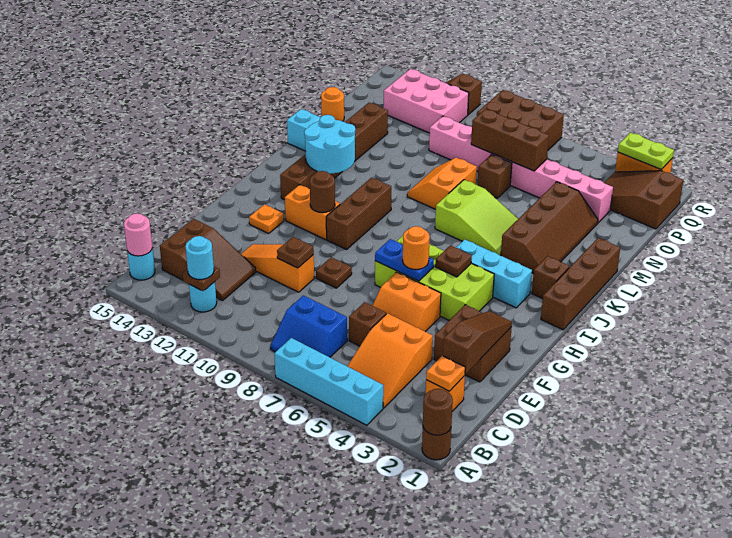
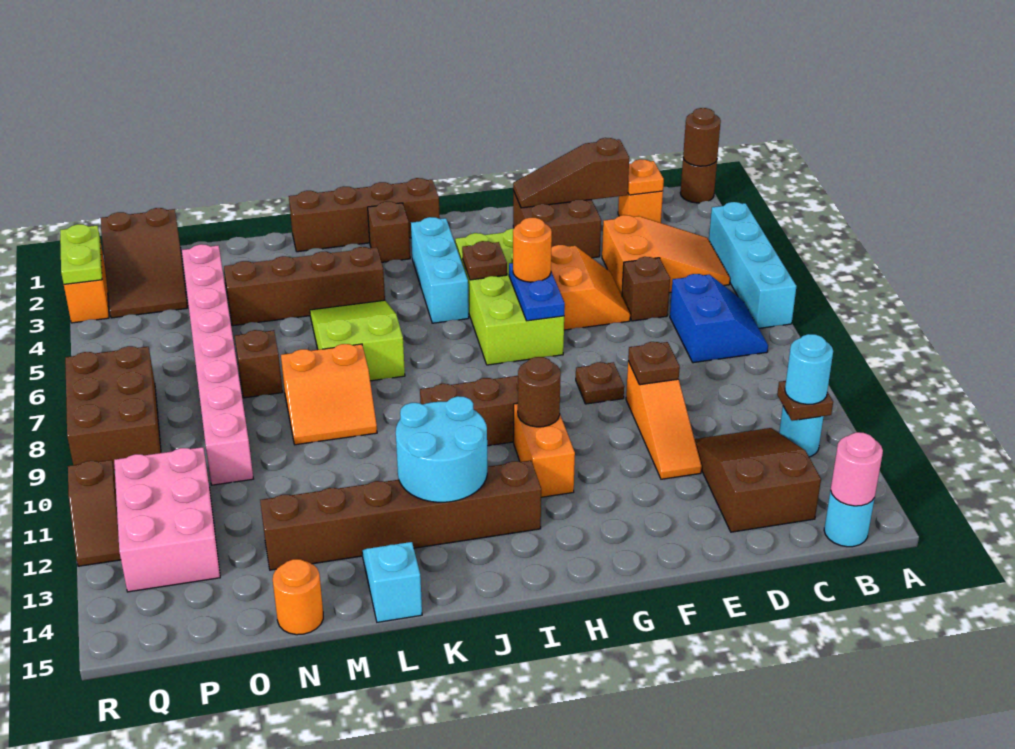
orange plate G13 level 1 -> none
brown brick O6:O8 level 2 -> none

